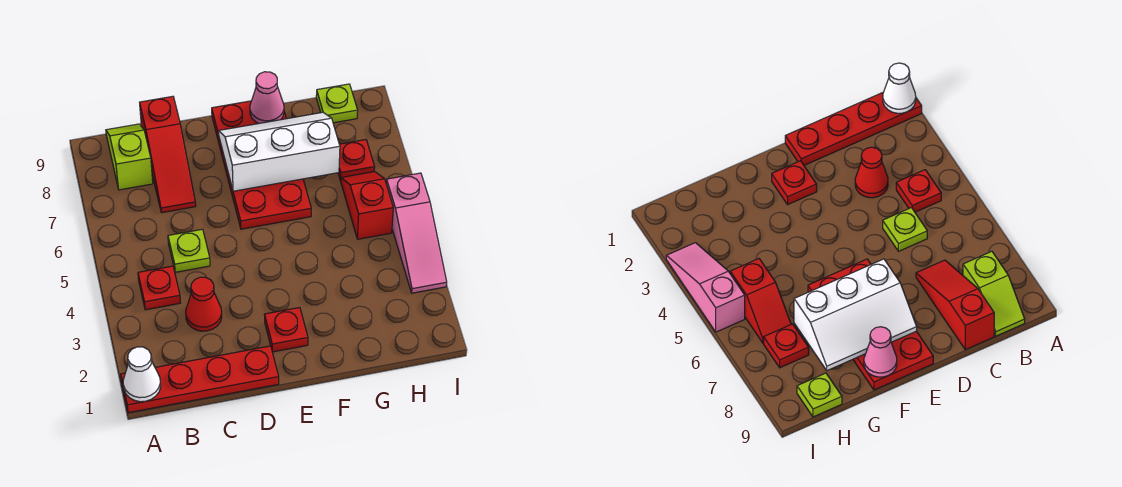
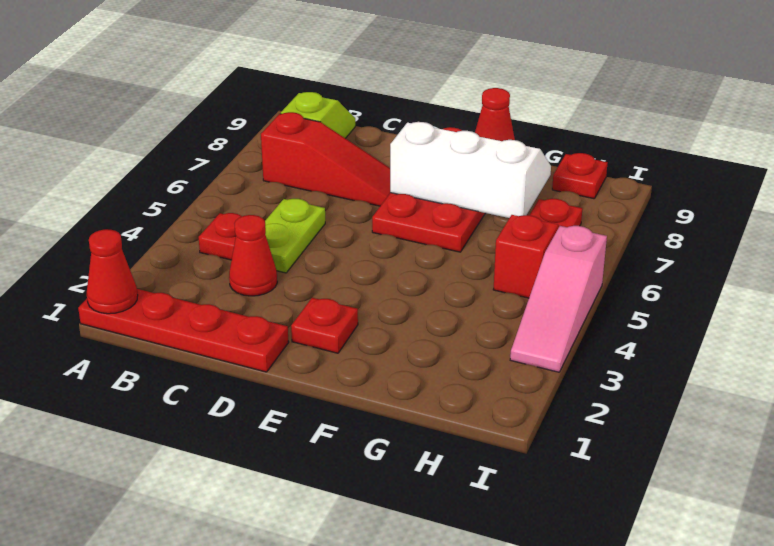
white cone A1 level 2 -> red cone A1 level 2
lime plate C5 level 1 -> lime plate C4:C5 level 1
red slope C7:C9 level 1 top 9 -> red slope B7:D7 level 1 top B
pink cone F9 level 2 -> red cone F9 level 2
lime plate H9 level 1 -> red plate H9 level 1

